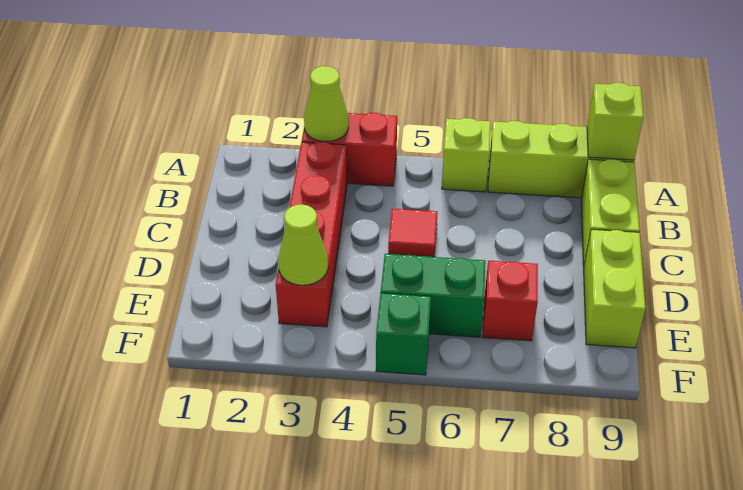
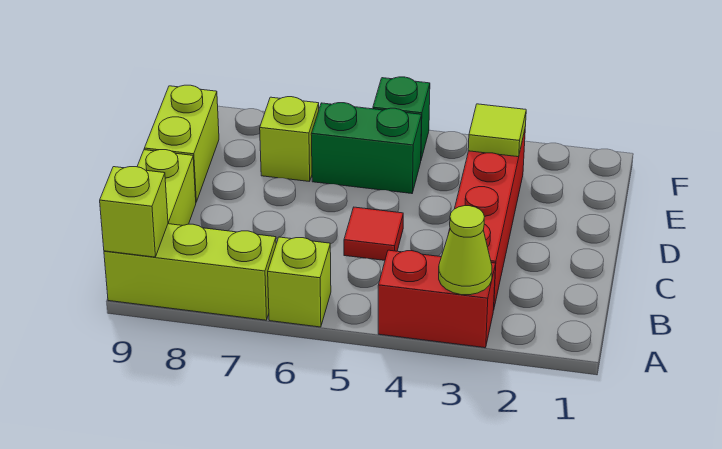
lime cone E3 level 2 -> lime tile E3 level 2
red brick E7 level 1 -> lime brick E7 level 1

